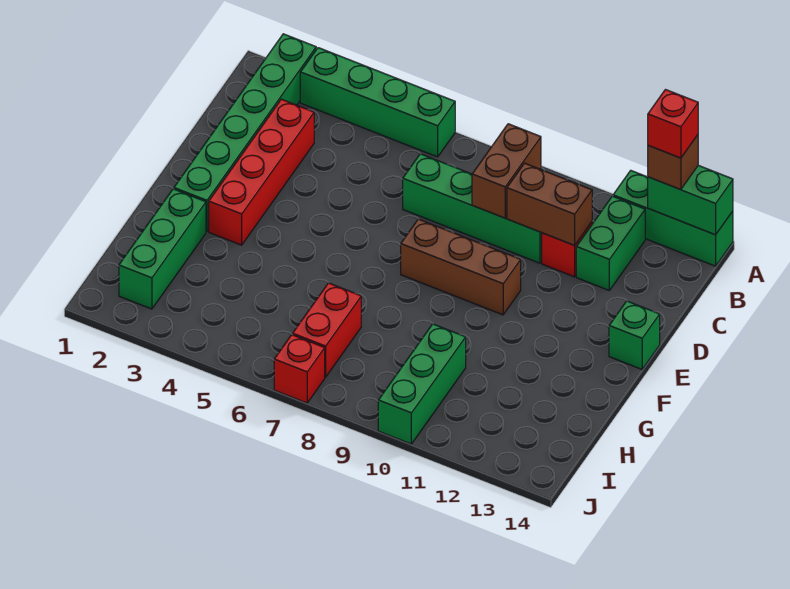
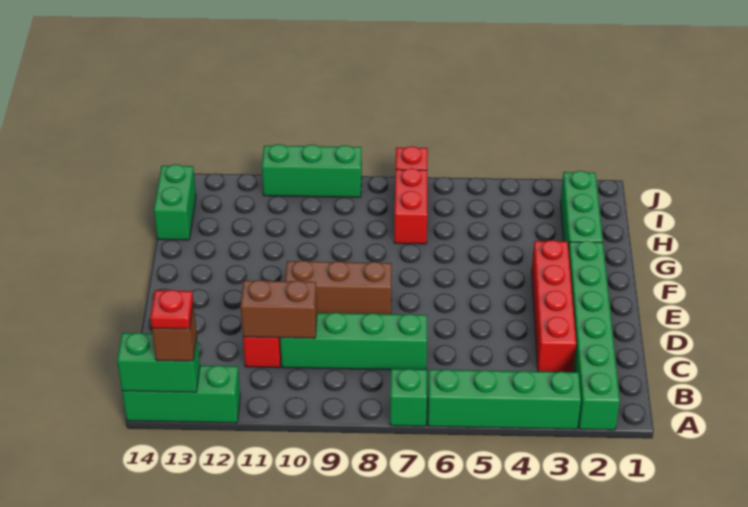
red brick A13 level 4 -> red plate A13 level 4
brown brick B9:C9 level 2 -> none
green brick B12:C12 level 1 -> green brick H14:I14 level 1
green brick E14 level 1 -> green brick A7 level 1
green brick H10:J10 level 1 -> green brick J9:J11 level 1

